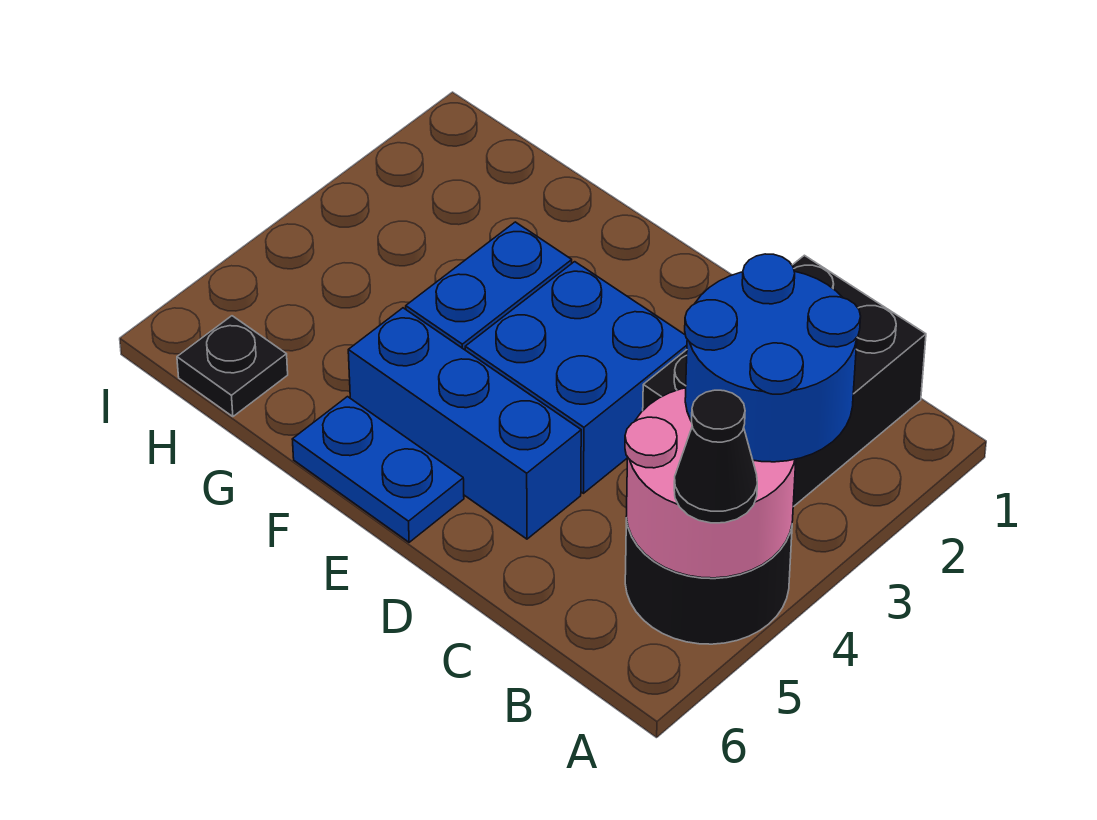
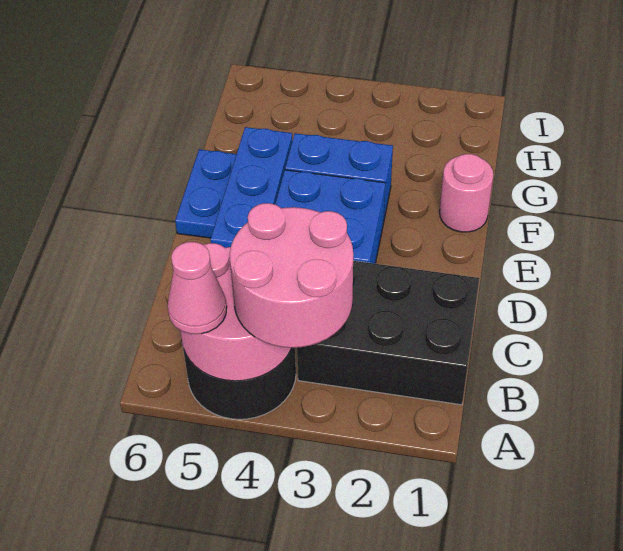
blue round brick A3:B4 level 3 -> pink round brick A3:B4 level 3
black cone A5 level 3 -> pink cone A5 level 3
none -> pink round brick F1 level 1
black plate H6 level 1 -> none

